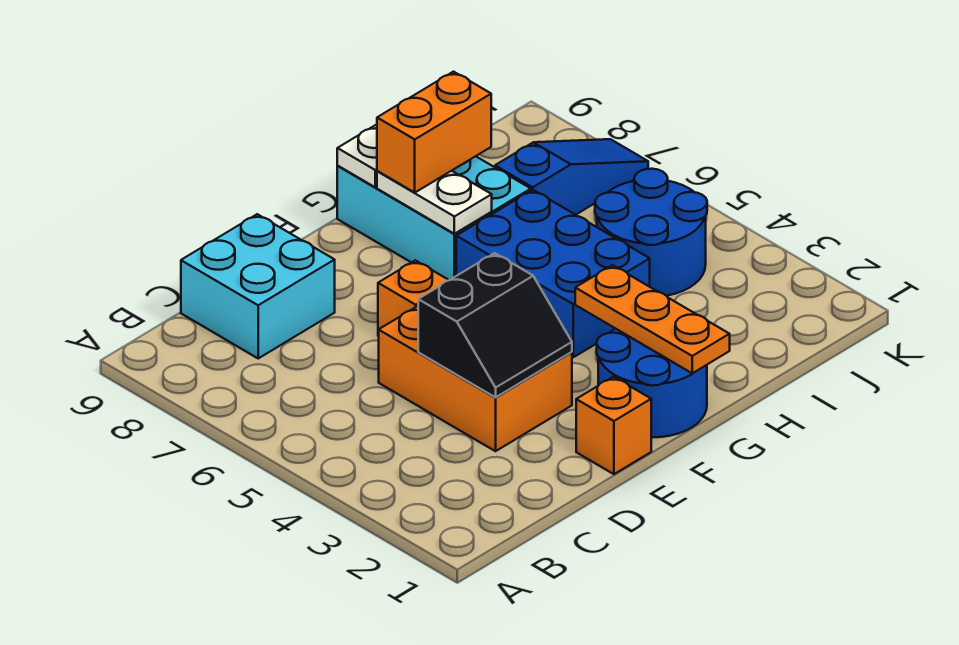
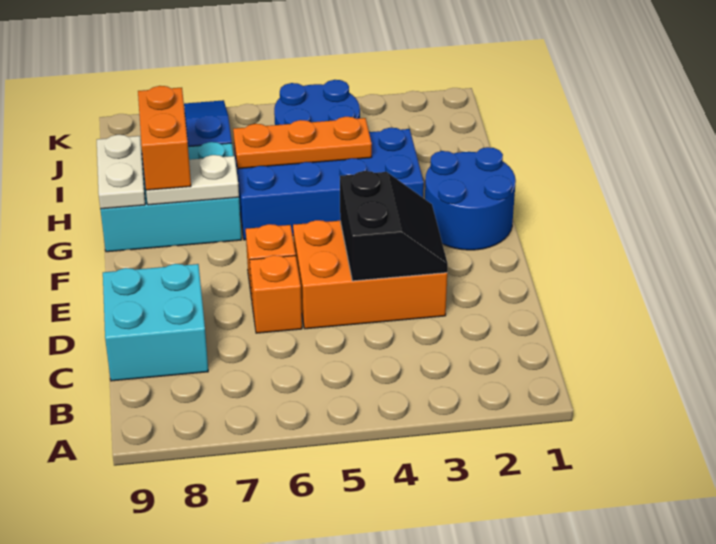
orange brick E1 level 1 -> orange brick D6 level 1
orange plate G1:G3 level 2 -> orange plate H4:H6 level 2
blue brick G4:H6 level 1 -> blue brick G3:H6 level 1

